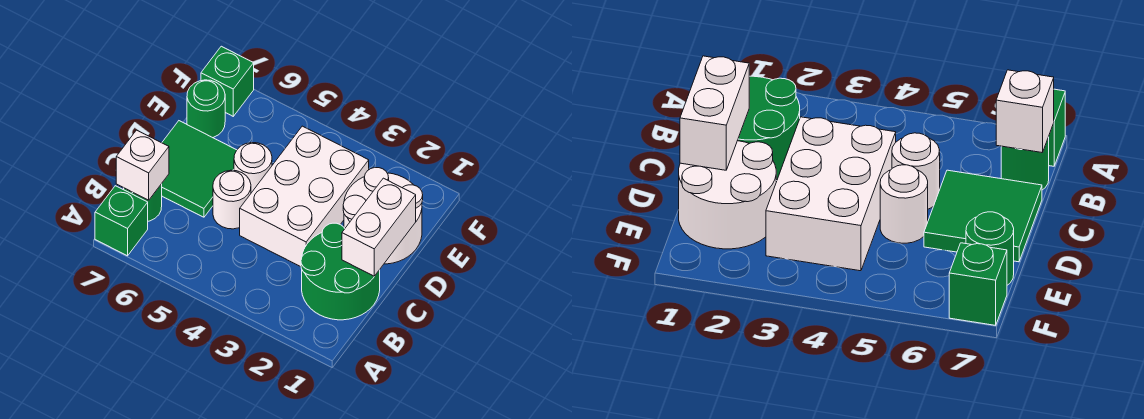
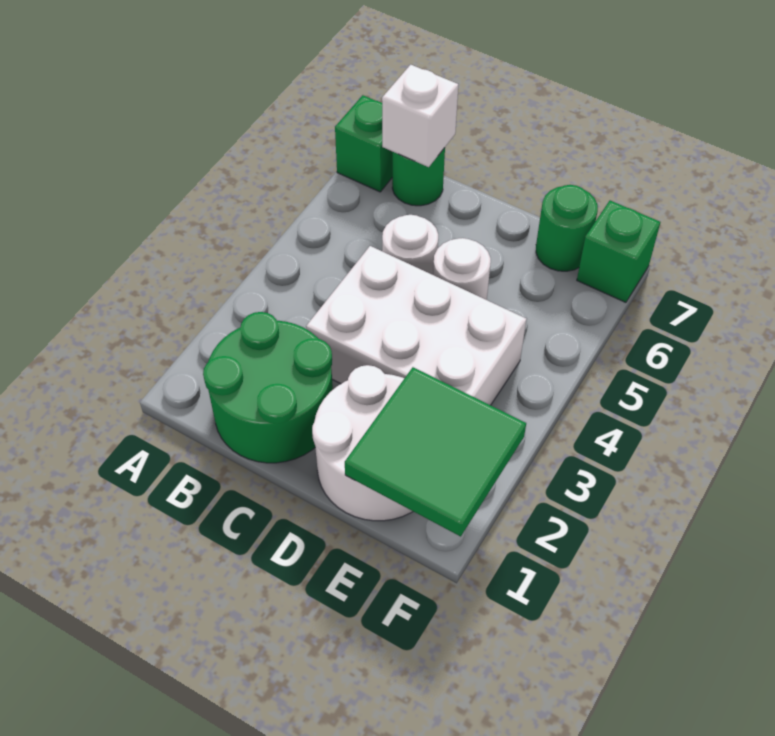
white brick C1:D1 level 2 -> none
green tile C6:D7 level 1 -> green tile E1:F2 level 2

